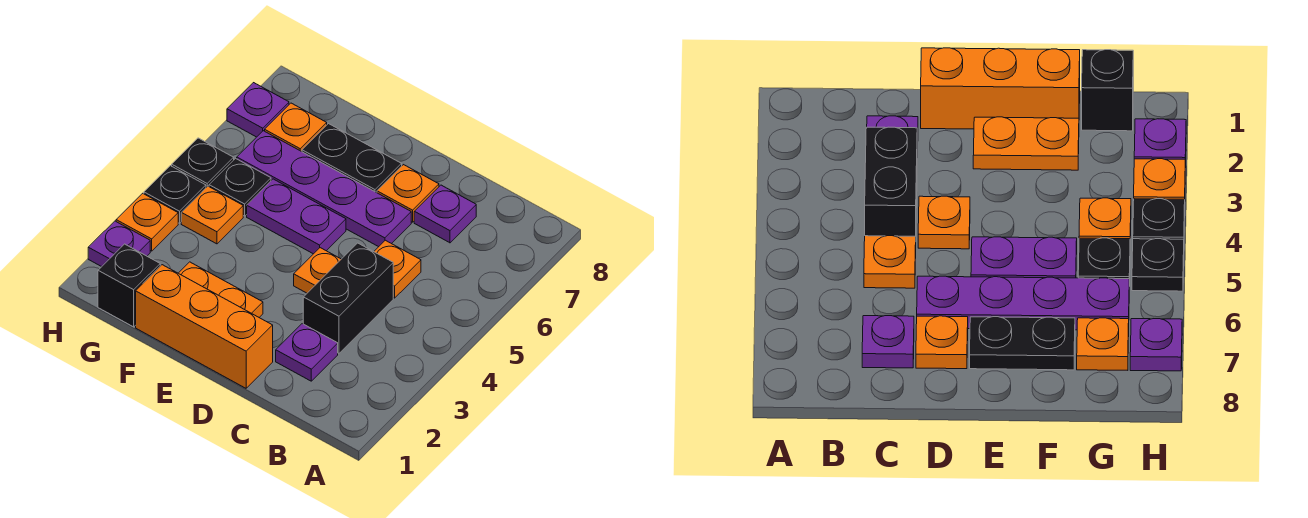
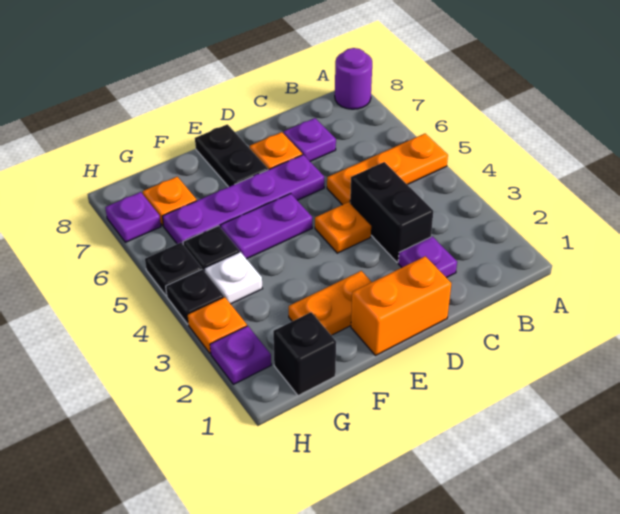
none -> purple round brick A8 level 1
orange plate C5 level 1 -> orange plate A5:C5 level 1
orange brick D1:F1 level 1 -> orange brick D1:E1 level 1
black plate E7:F7 level 1 -> black plate E7:E8 level 1
orange plate G4 level 1 -> white plate G4 level 1

